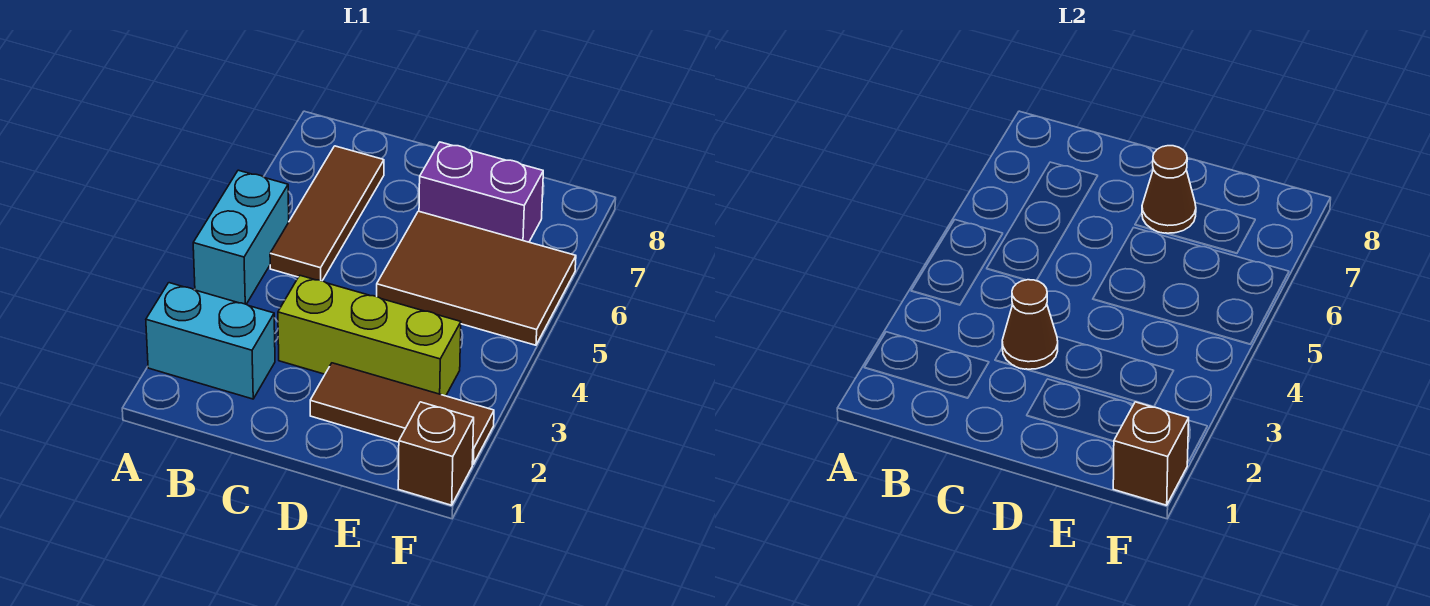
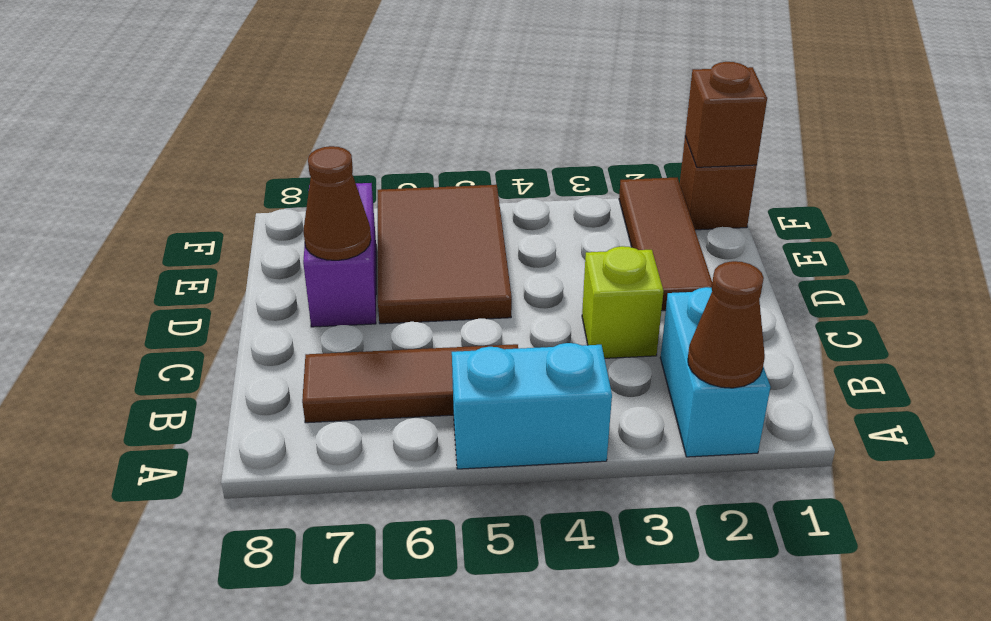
lime brick C3:E3 level 1 -> lime brick C3 level 1
brown cone C3 level 2 -> brown cone A2 level 2

